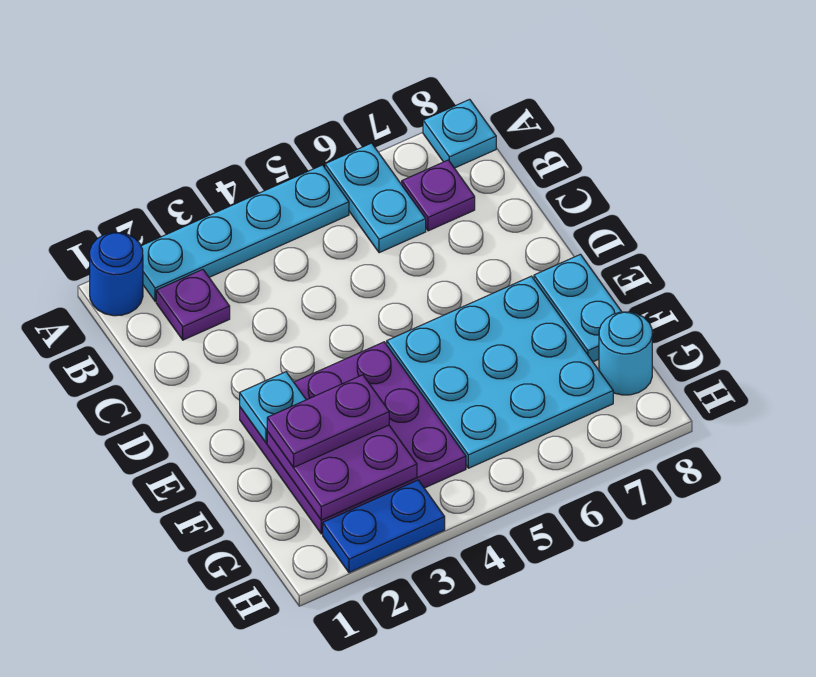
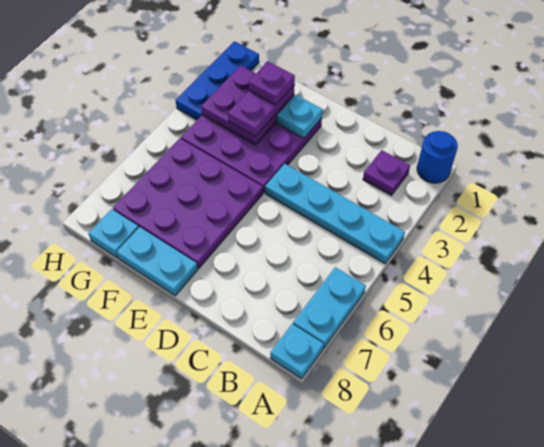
cyan plate A2:A5 level 1 -> cyan plate A4:D4 level 1
cyan plate A6:B6 level 1 -> cyan plate A6:A7 level 1
purple plate B7 level 1 -> purple plate F2 level 4
cyan plate E5:G7 level 1 -> purple plate E5:G7 level 1
cyan round brick G8 level 1 -> cyan plate G8 level 1
blue plate H2:H3 level 1 -> blue plate H1:H3 level 1

